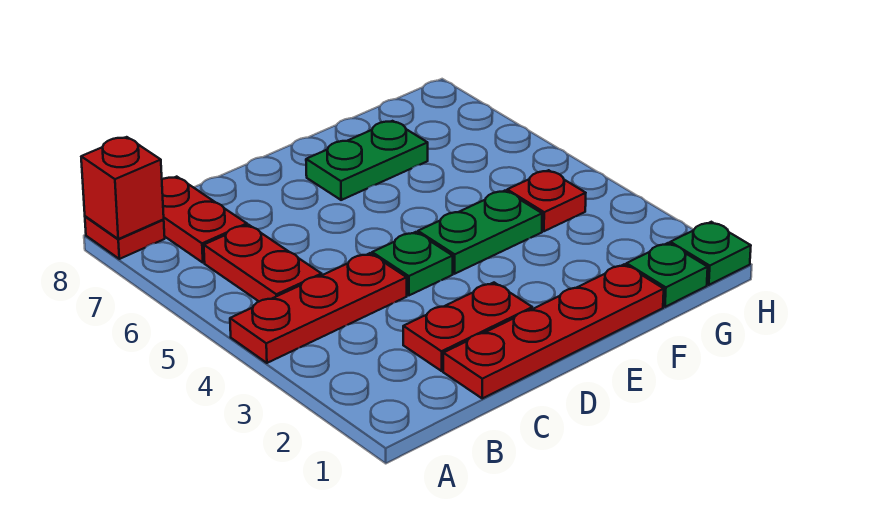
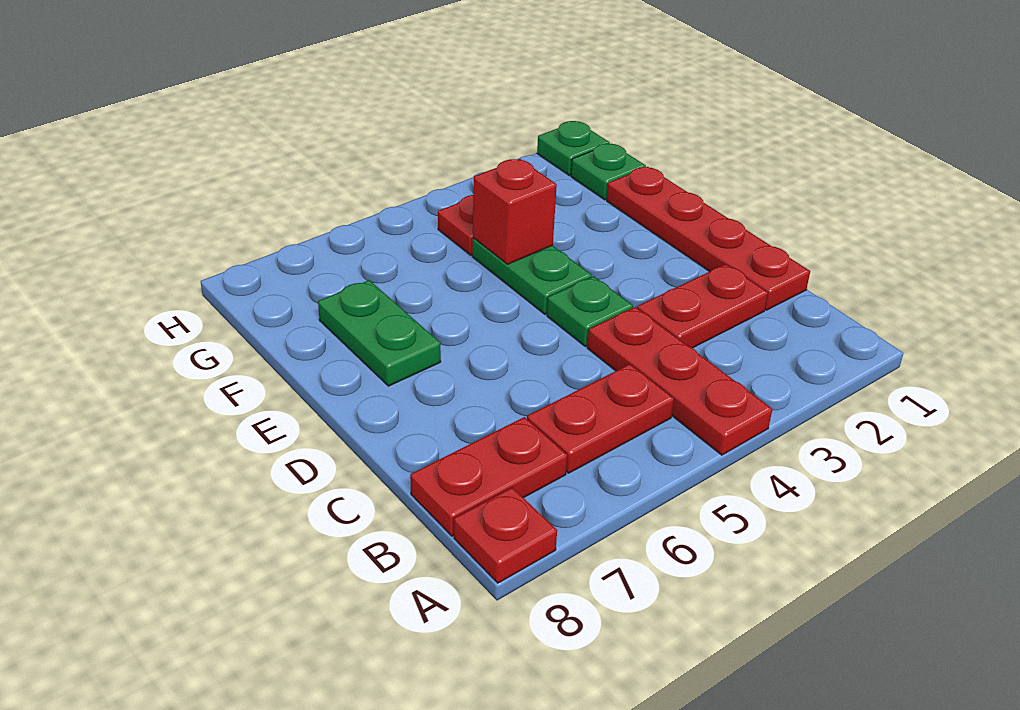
red brick A8 level 2 -> red brick F4 level 2
red plate C2:D2 level 1 -> red plate C2:C3 level 1

